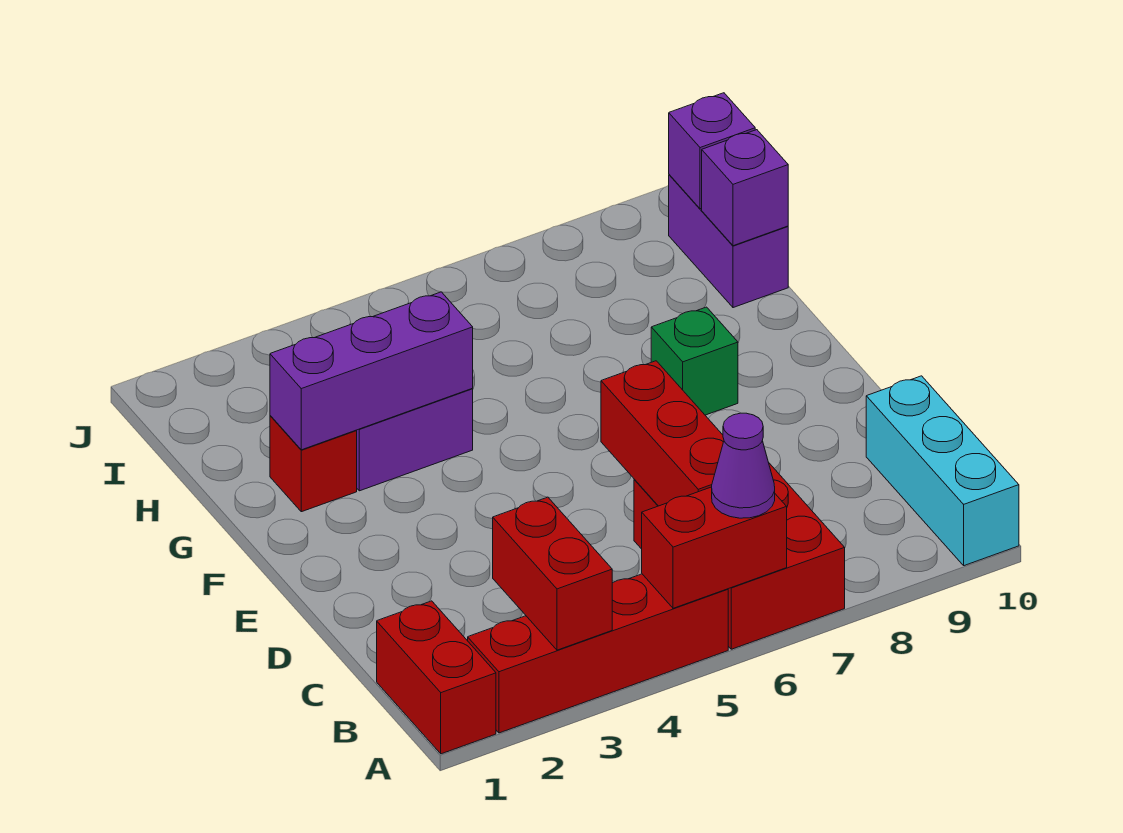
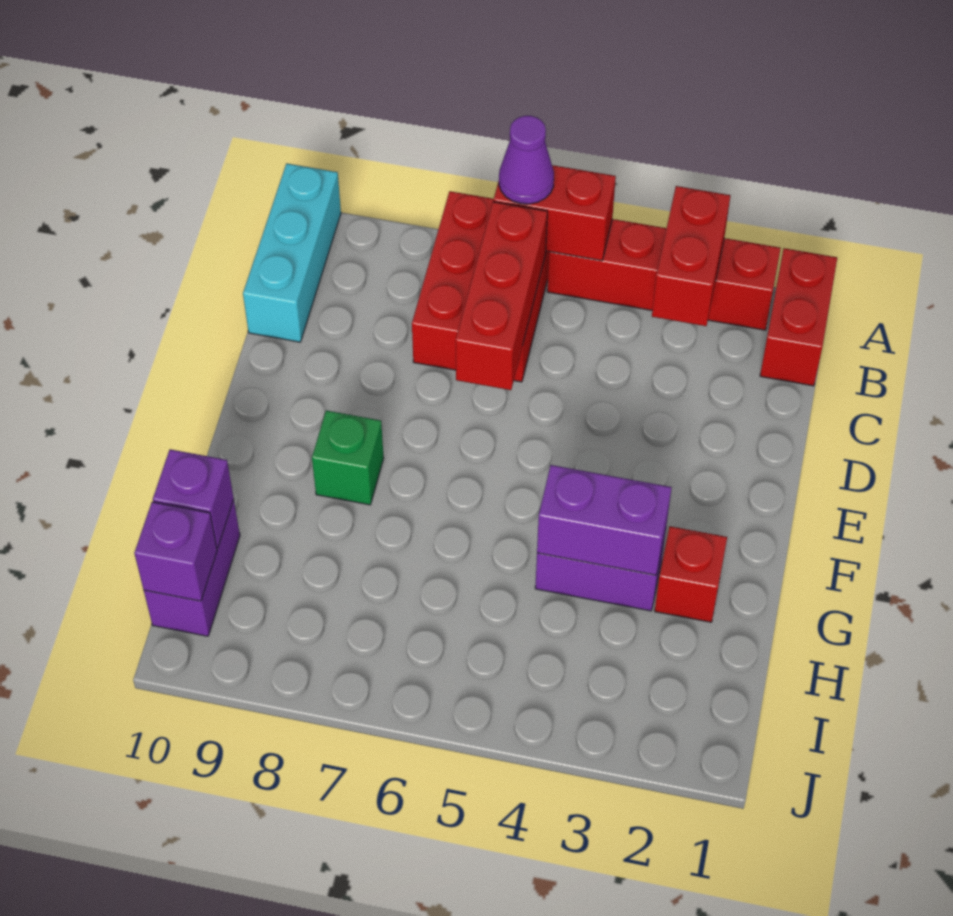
purple brick G2:G4 level 2 -> purple brick G3:G4 level 2

